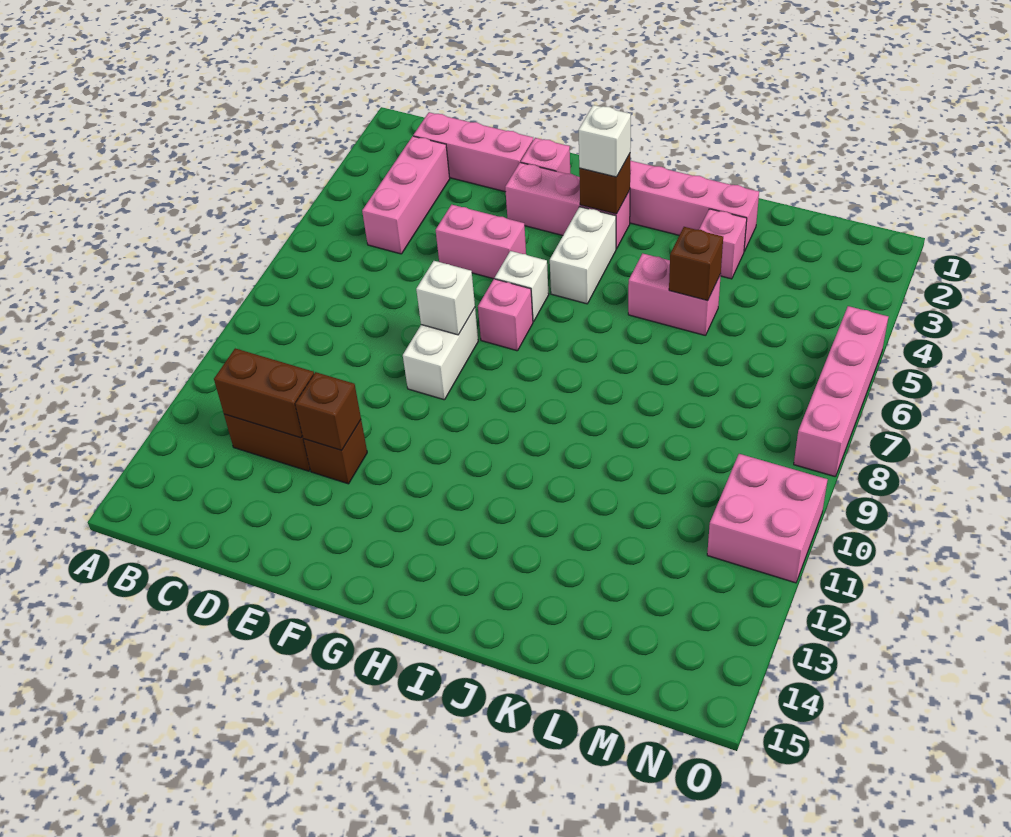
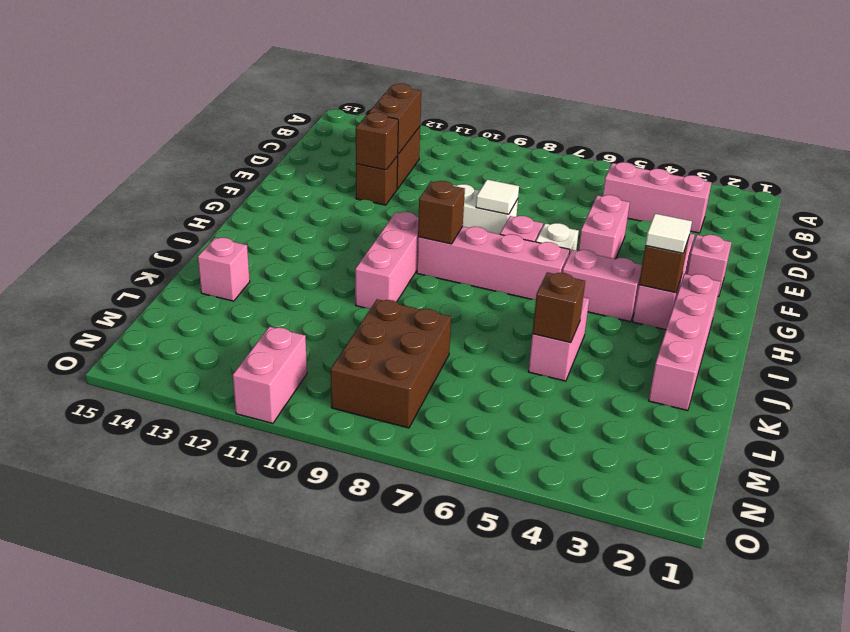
pink brick C2:E2 level 1 -> pink brick H10:J10 level 1
white brick F8 level 2 -> white tile F8 level 2
white brick H3 level 3 -> white tile H3 level 3
white brick H4:H5 level 1 -> pink brick H4:H5 level 1
none -> brown brick H9 level 2
pink brick K3 level 1 -> pink brick K14 level 1
none -> brown brick L8:N9 level 1
pink brick N10:O11 level 1 -> pink brick N11:O11 level 1
pink brick O5:O8 level 1 -> pink brick H6:H9 level 1

